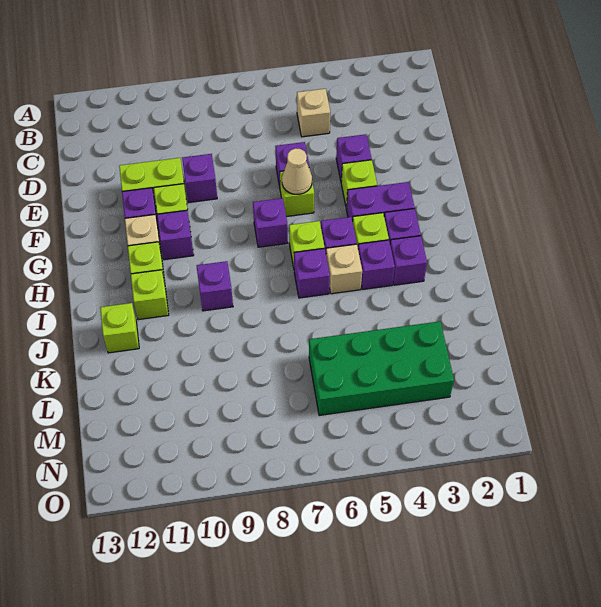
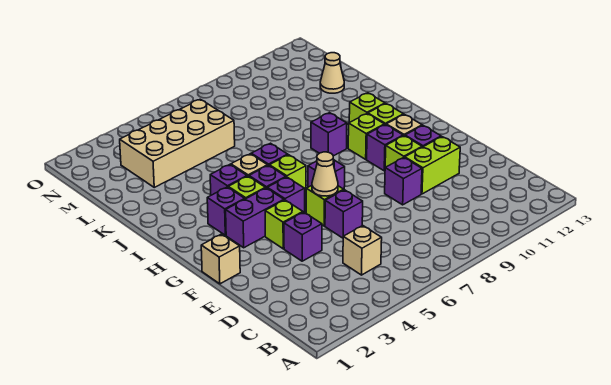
none -> tan brick F1 level 1
purple brick I3 level 1 -> purple brick G5 level 1
lime brick J12 level 1 -> lime brick H10 level 1
green brick L3:M6 level 1 -> tan brick L3:M6 level 1
none -> tan cone L12 level 1

